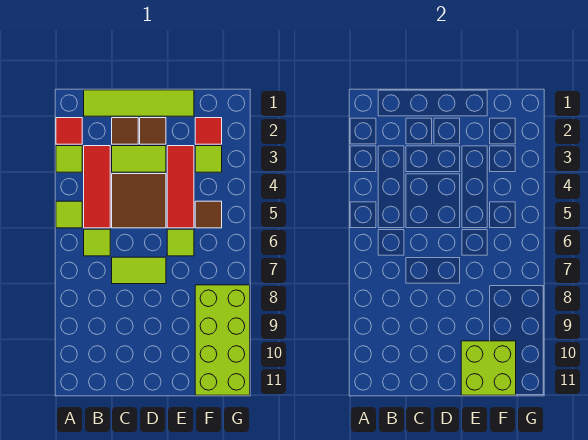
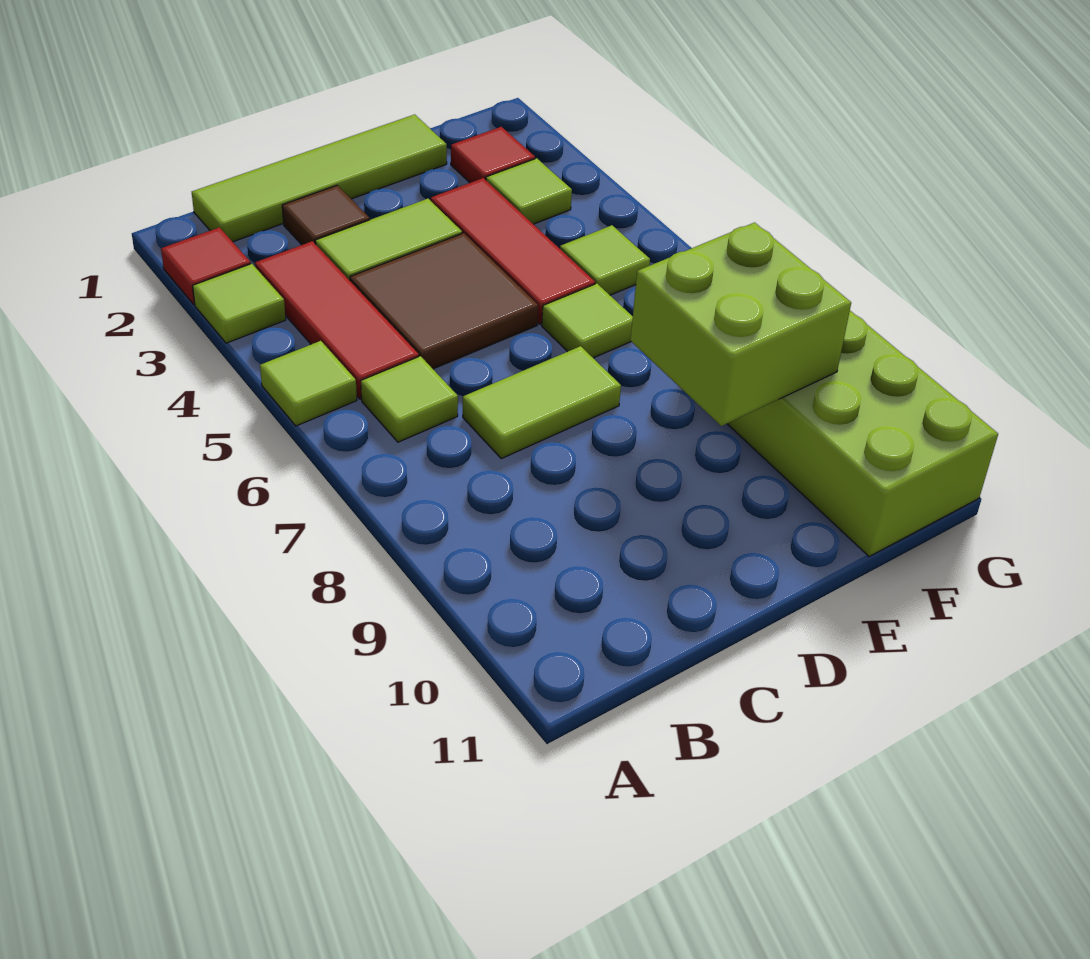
brown tile D2 level 1 -> none
lime brick E10:F11 level 2 -> lime brick E8:F9 level 2
brown tile F5 level 1 -> lime tile F5 level 1

